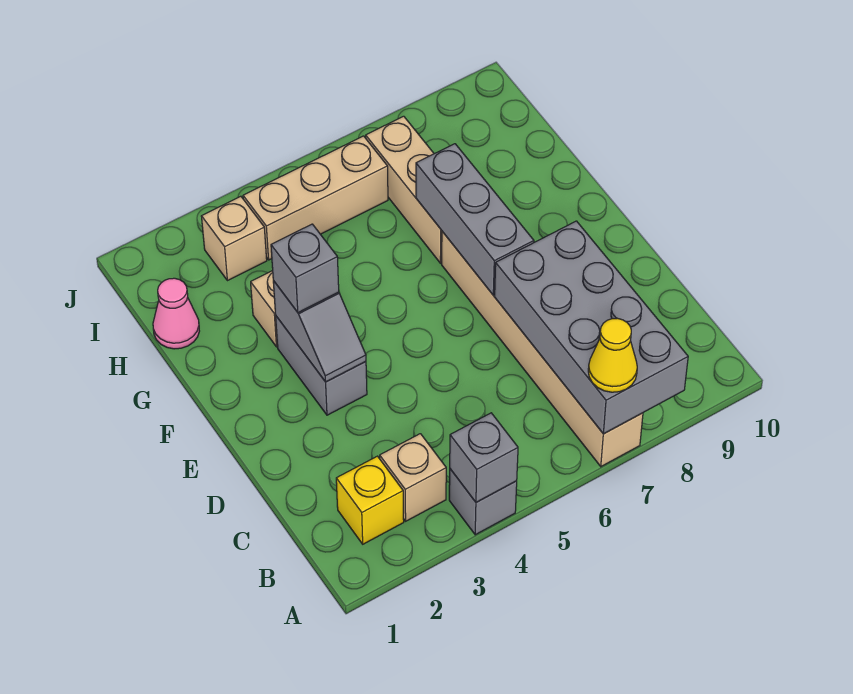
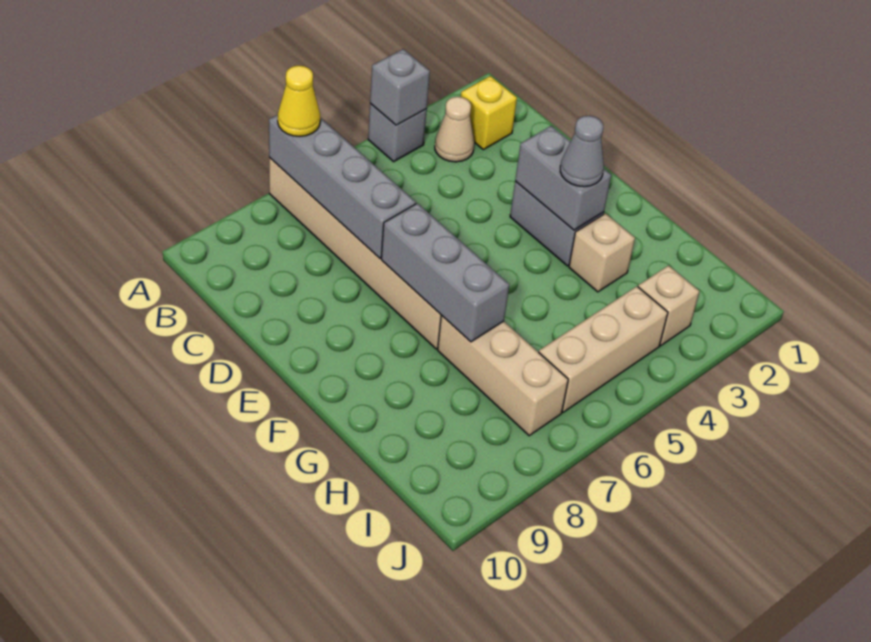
grey brick A7:D8 level 2 -> grey brick A7:D7 level 2
tan brick B3 level 1 -> tan cone B3 level 1
grey slope E3:F3 level 2 top F -> grey brick E3:F3 level 2
grey brick F3 level 3 -> grey cone F3 level 3
pink cone H1 level 1 -> none

